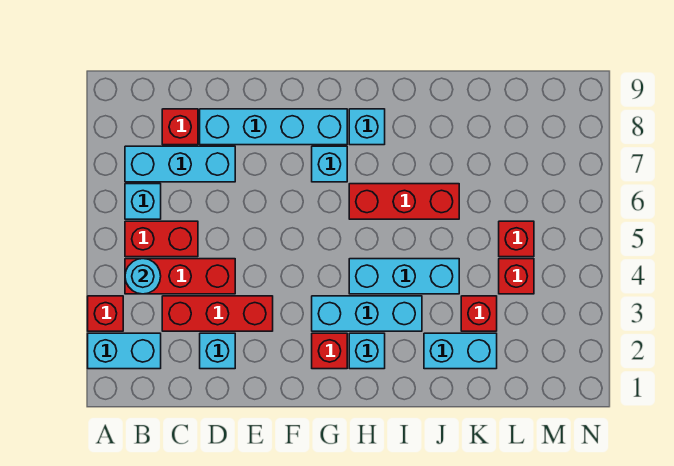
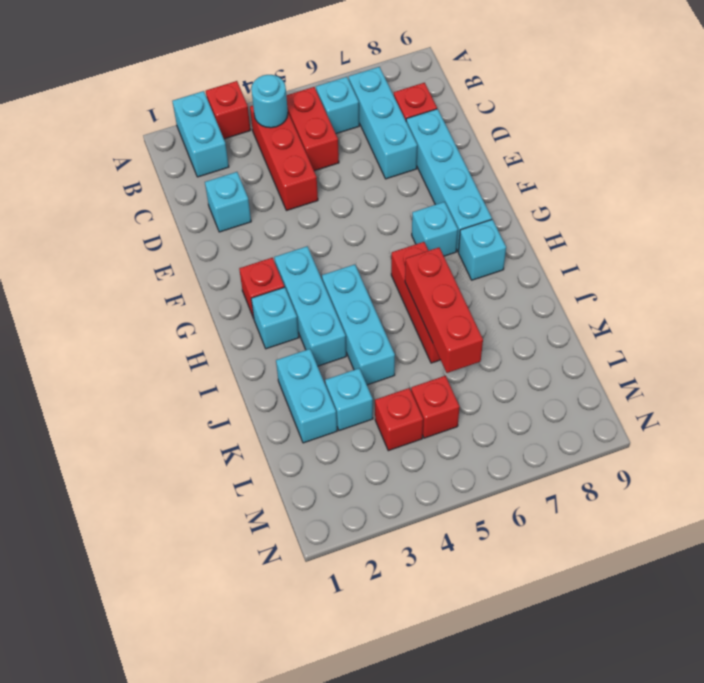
red brick C3:E3 level 1 -> red brick I6:K6 level 2
red brick K3 level 1 -> cyan brick K3 level 1

